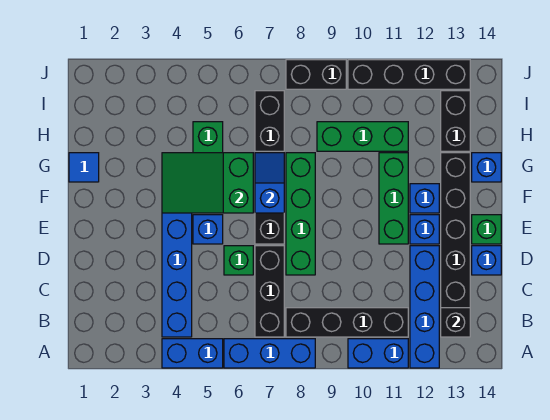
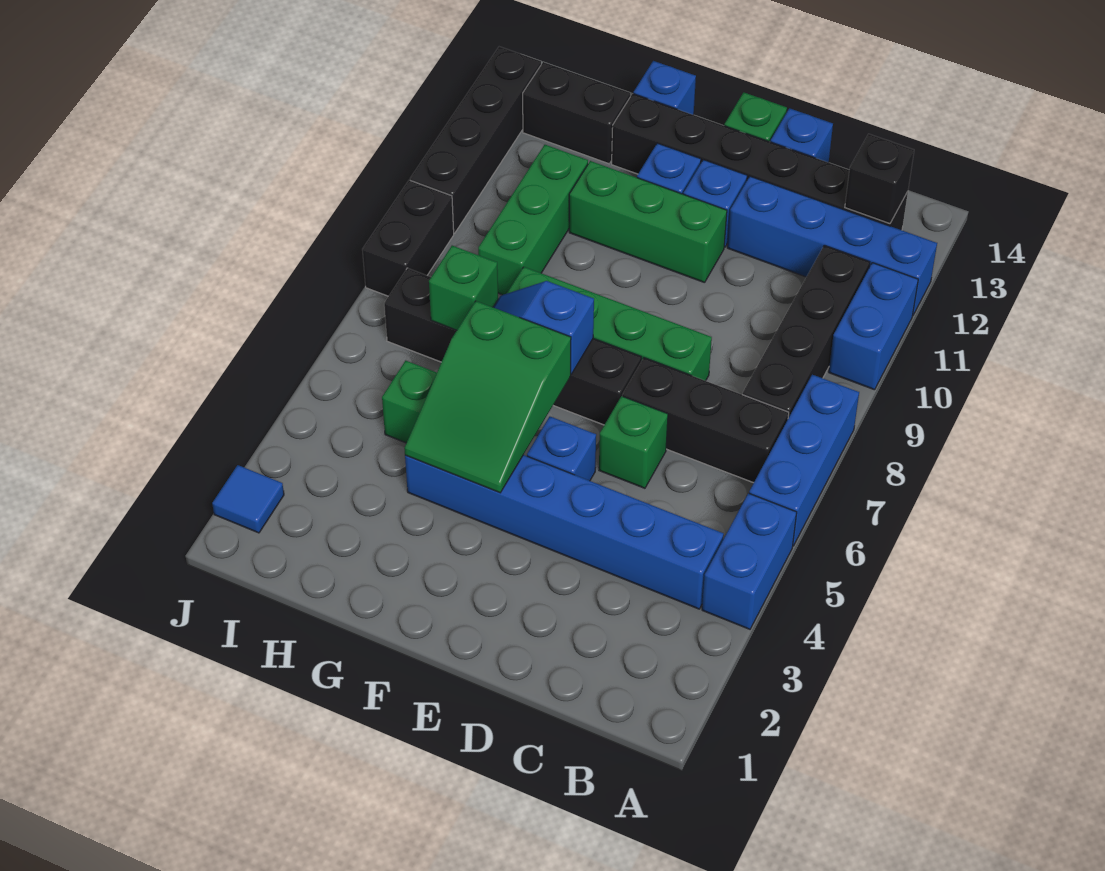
blue tile G1 level 1 -> blue tile J2 level 1
none -> green brick H7 level 2

